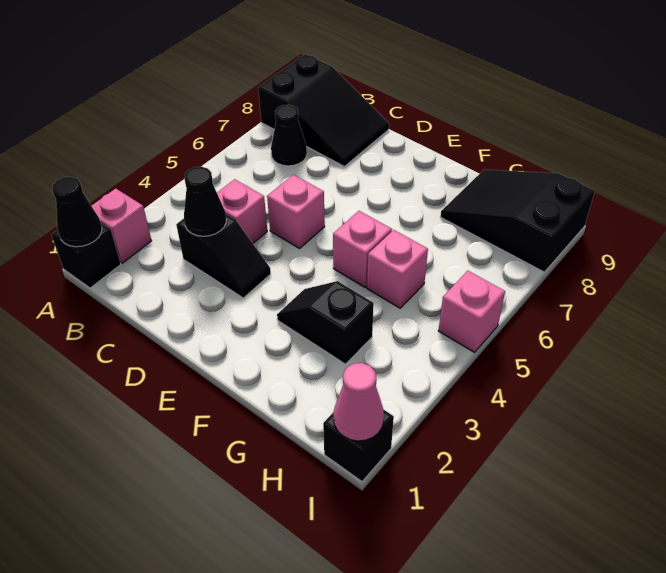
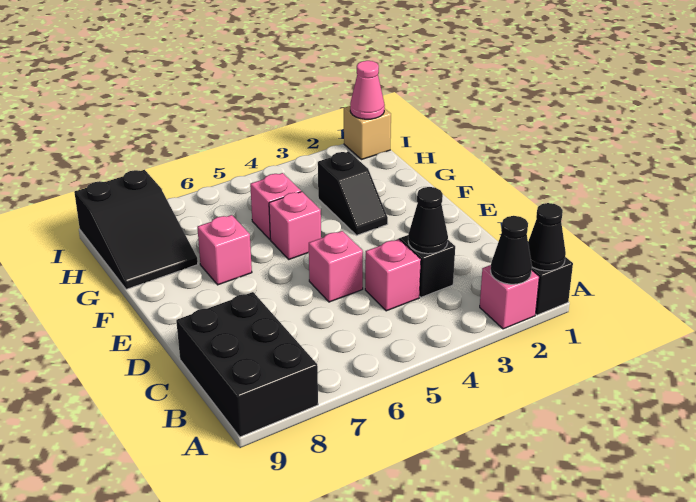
black slope A8:C9 level 1 top A -> black brick A8:C9 level 1
black cone B7 level 1 -> black cone A2 level 2
black brick I1 level 1 -> tan brick I1 level 1
pink brick I5 level 1 -> pink brick F7 level 1

